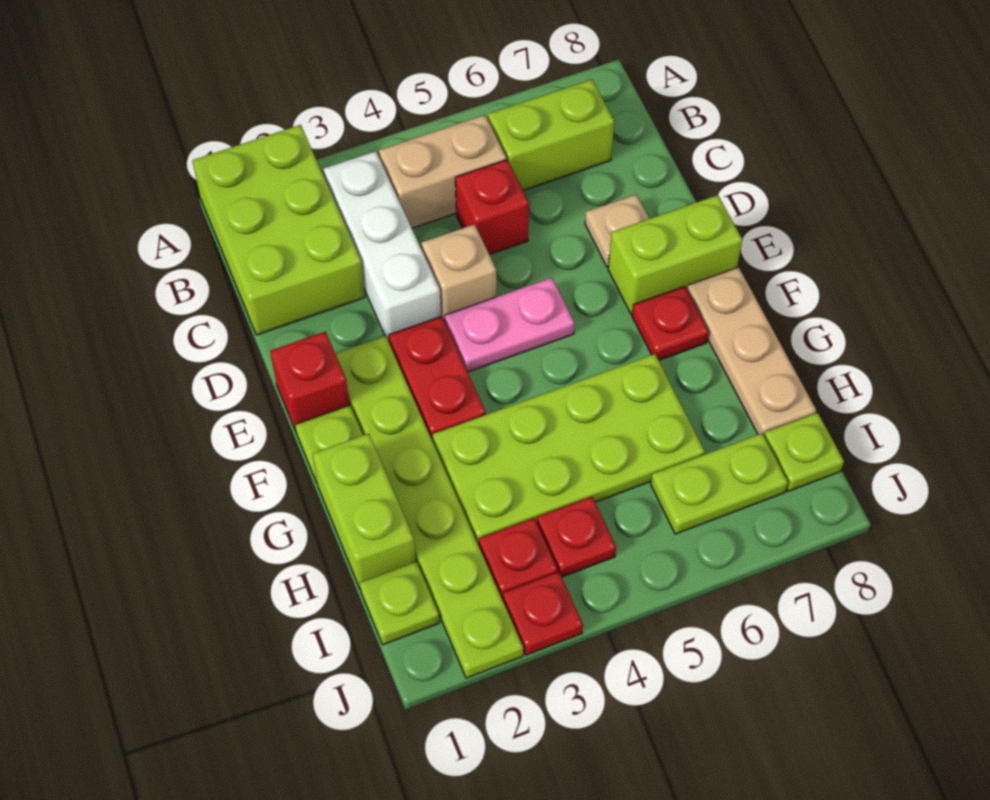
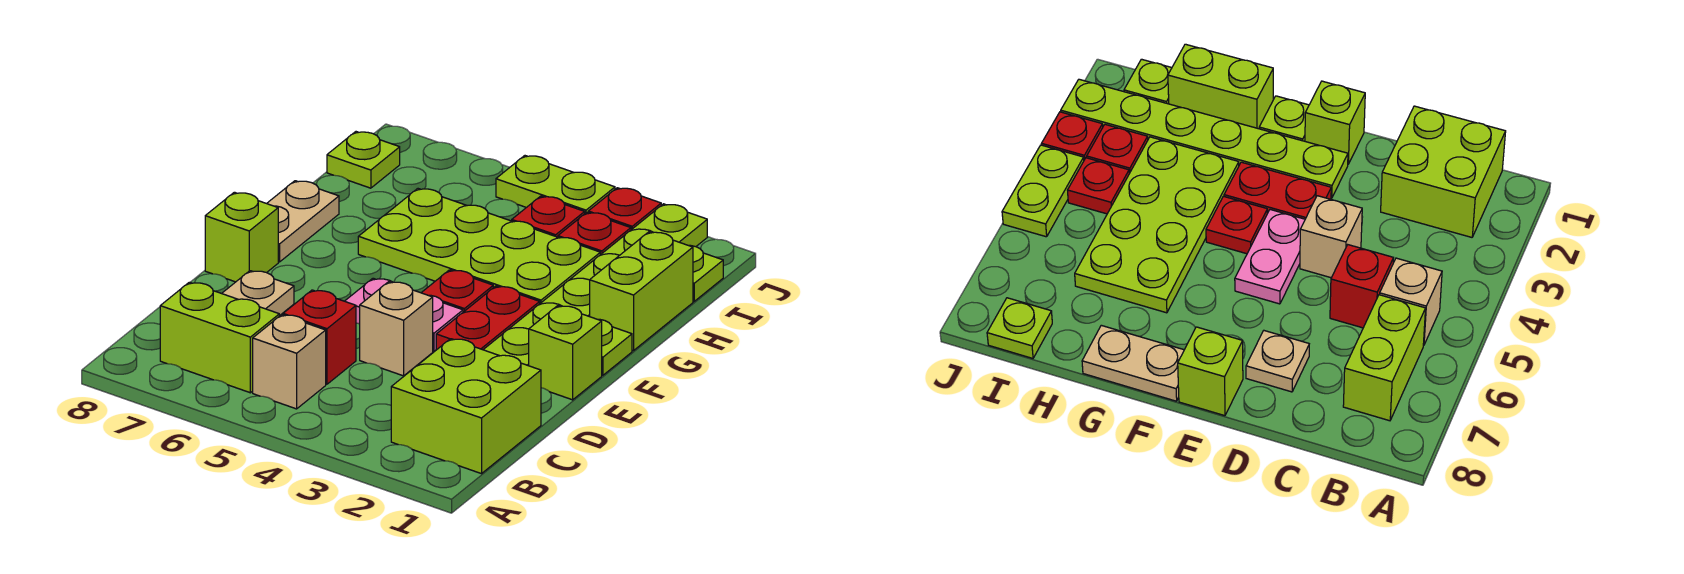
lime brick A1:C2 level 1 -> lime brick B1:C2 level 1
white brick B3:D3 level 1 -> none
tan brick B4:B5 level 1 -> tan brick B5 level 1
red brick E1 level 1 -> lime brick E1 level 1
lime brick E7:E8 level 1 -> lime brick E8 level 1
red plate F7 level 1 -> red plate F4 level 1
tan plate F8:H8 level 1 -> tan plate F8:G8 level 1
lime plate I6:I7 level 1 -> lime plate J4:J5 level 1

